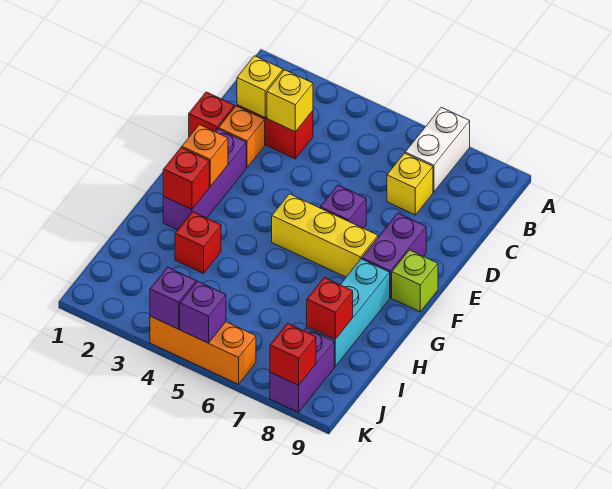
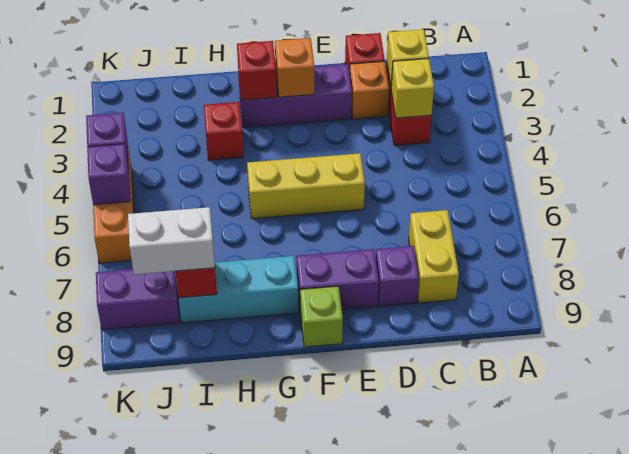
white brick A7:B7 level 1 -> white brick I8:J8 level 3
yellow brick C7 level 1 -> yellow brick C7:C8 level 1
purple brick E6 level 1 -> purple brick D8 level 1
yellow brick F5:F7 level 1 -> yellow brick E5:G5 level 1
red brick K8 level 2 -> none

